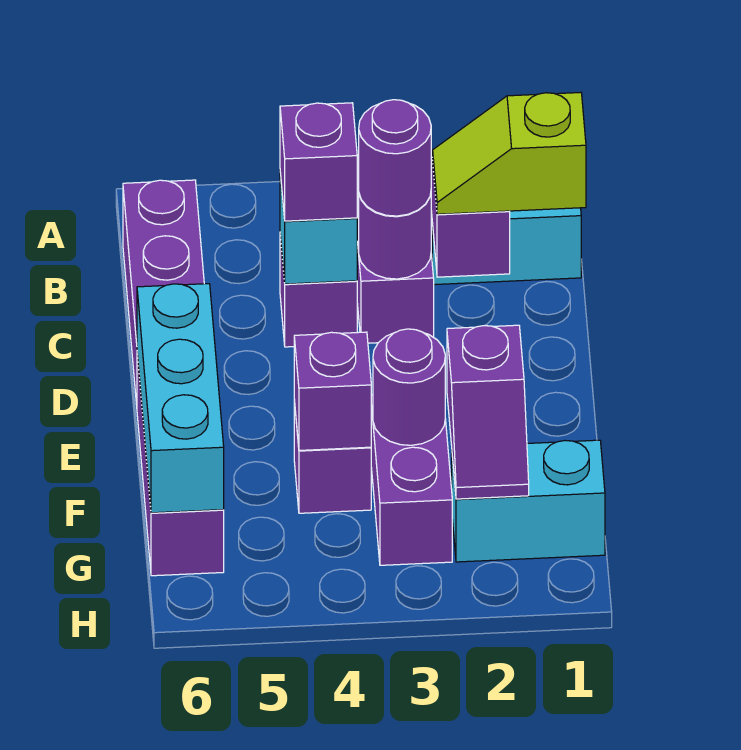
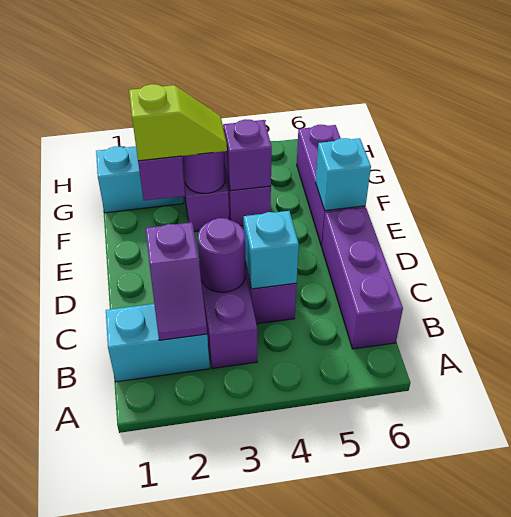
lime slope C1:C2 level 3 top 1 -> lime slope F2:F3 level 3 top 2
purple round brick C3 level 3 -> none
purple brick C4 level 3 -> none
cyan brick E6:G6 level 2 -> cyan brick E6 level 2

